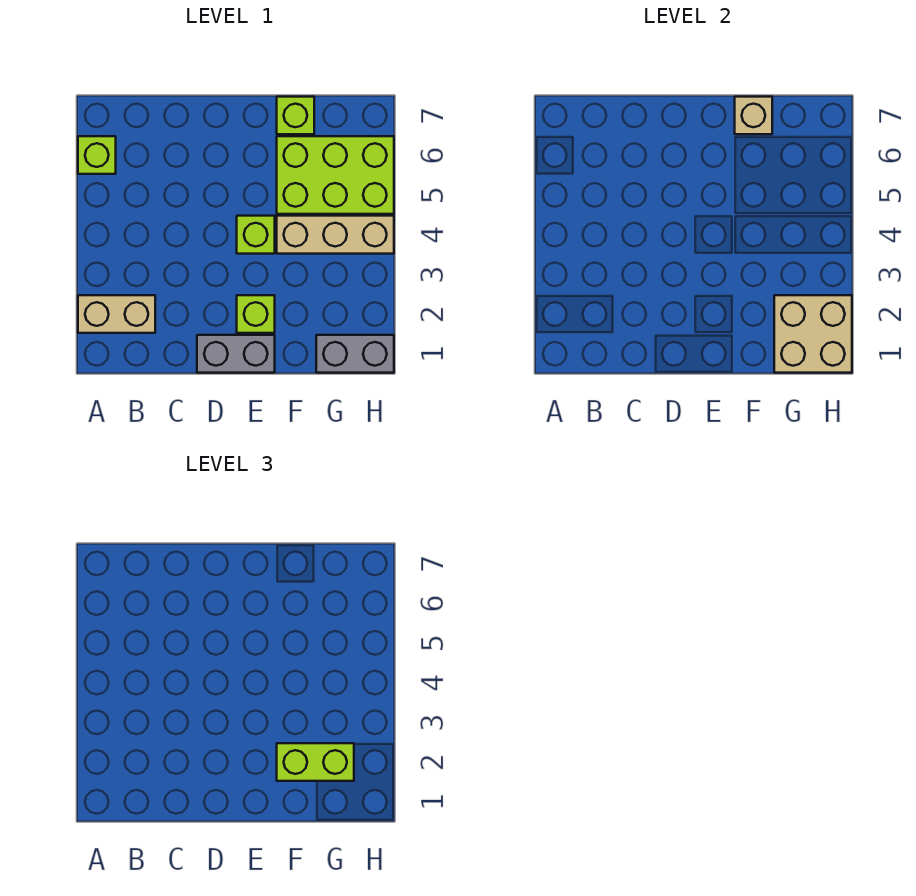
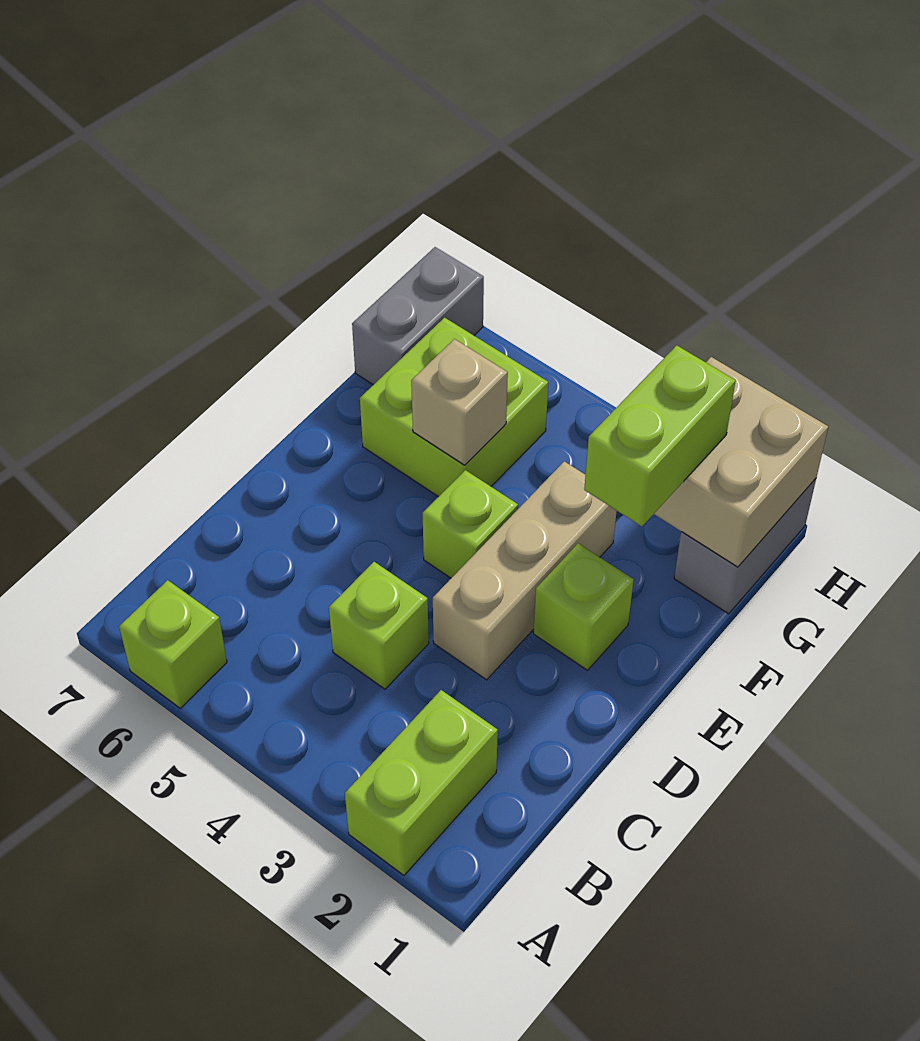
tan brick A2:B2 level 1 -> lime brick A2:B2 level 1
grey brick D1:E1 level 1 -> grey brick G7:H7 level 1
tan brick F4:H4 level 1 -> tan brick D3:F3 level 1
lime brick F5:H6 level 1 -> lime brick F5:G6 level 1
lime brick F7 level 1 -> lime brick C4 level 1
tan brick F7 level 2 -> tan brick F5 level 2

